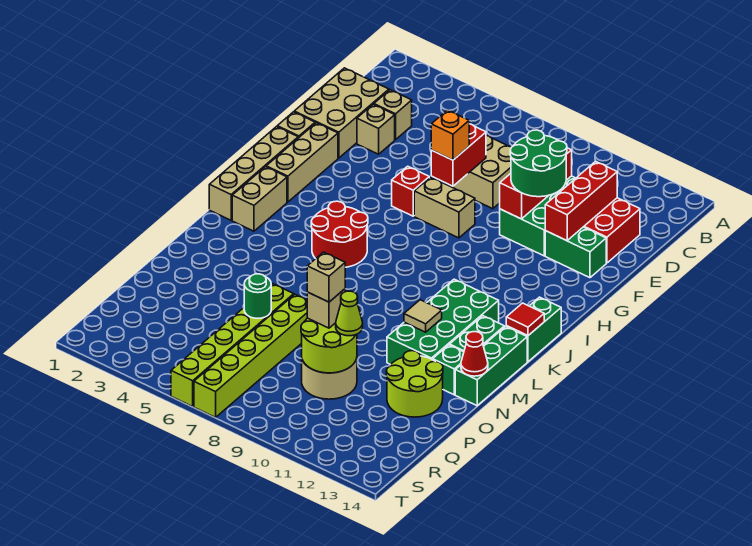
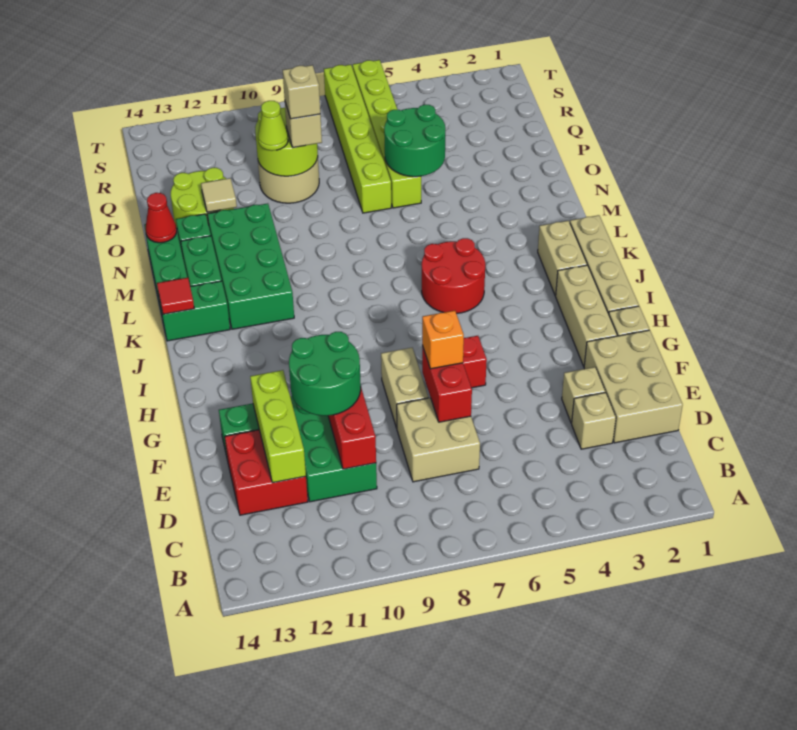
red brick D12:F12 level 2 -> lime brick D12:F12 level 2
tan brick G7:G8 level 1 -> tan brick F8:G8 level 1
green brick J14:K14 level 1 -> green brick K13:K14 level 1
tan tile M11 level 2 -> tan tile O12 level 2
green round brick P6 level 2 -> green round brick O5:P6 level 2

